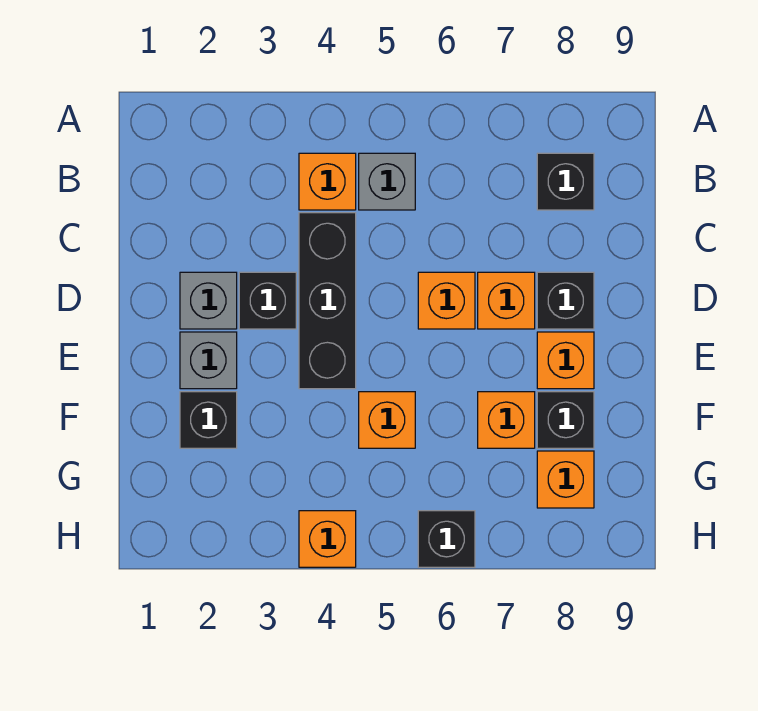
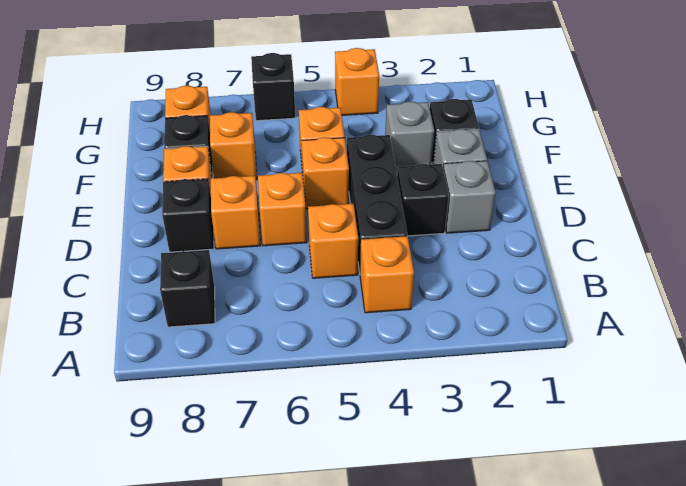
grey brick B5 level 1 -> grey brick F3 level 1
none -> orange brick C5 level 1
none -> orange brick E5 level 1

